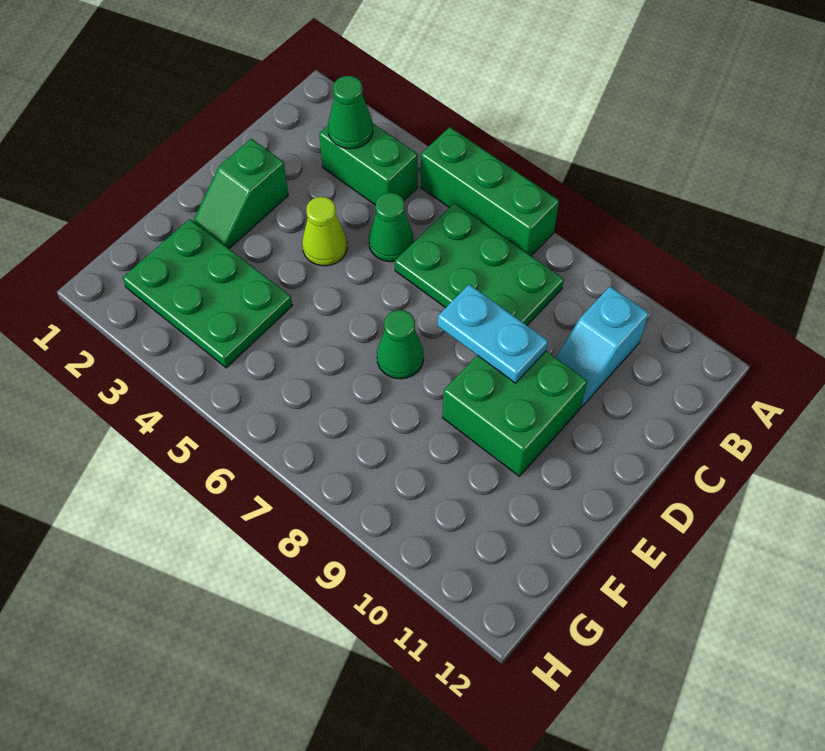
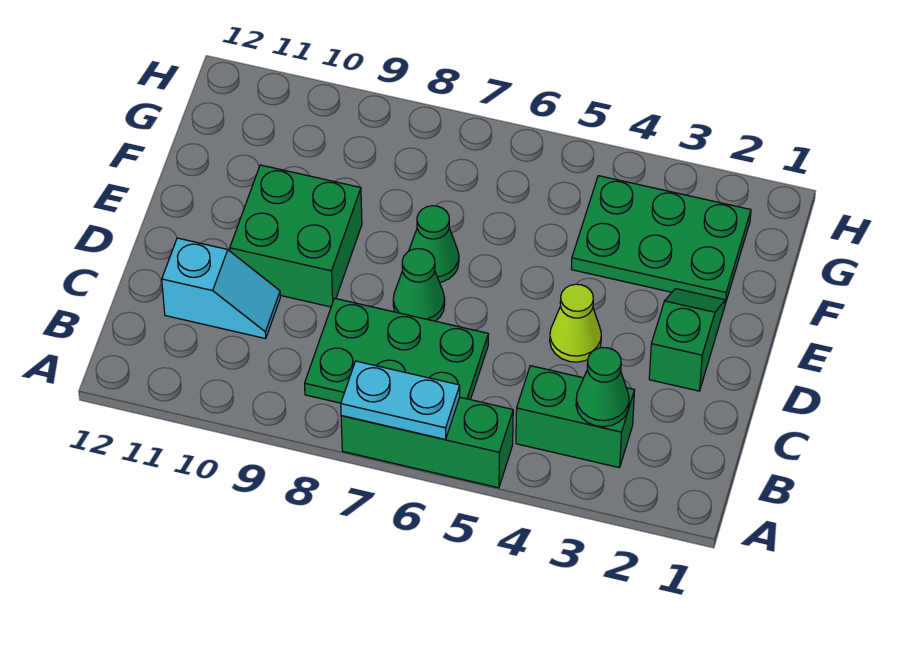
cyan slope B10:C10 level 1 top B -> cyan slope C10:C11 level 1 top 11
green cone C5 level 1 -> green cone D7 level 1
cyan plate D8:D9 level 2 -> cyan plate A6:A7 level 2

